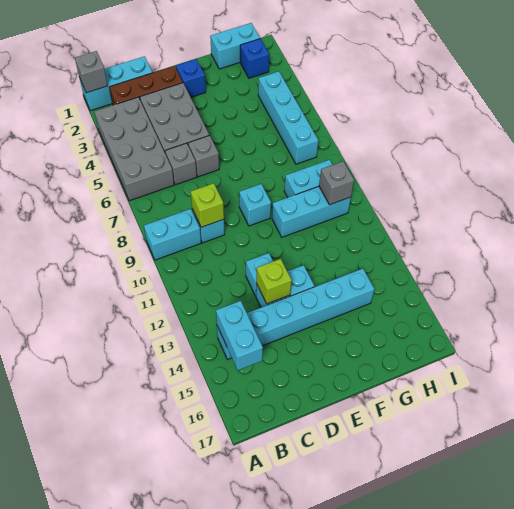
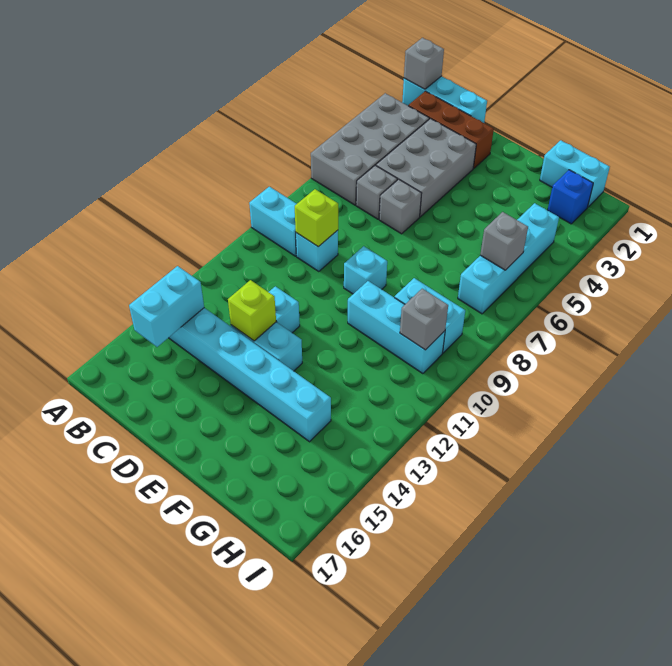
blue brick E2 level 1 -> none
none -> grey brick H6 level 2

